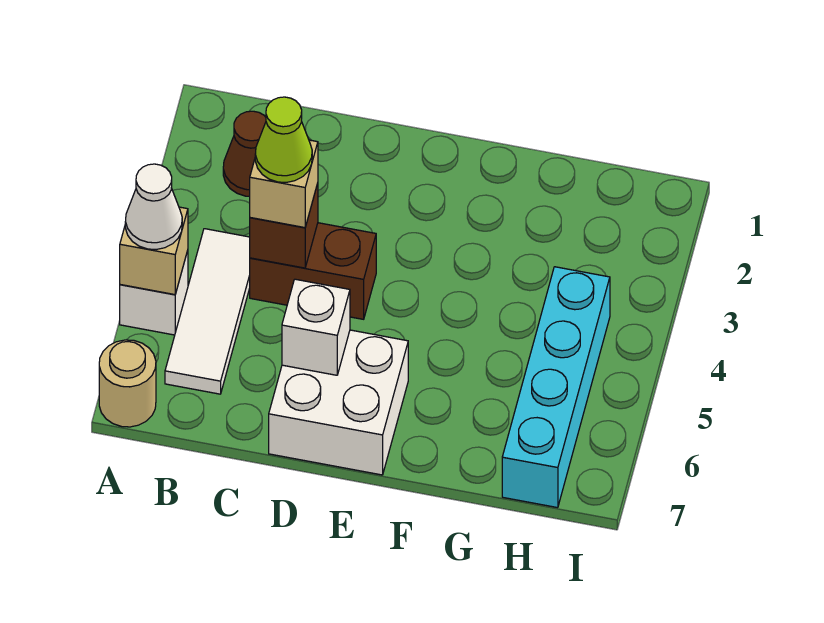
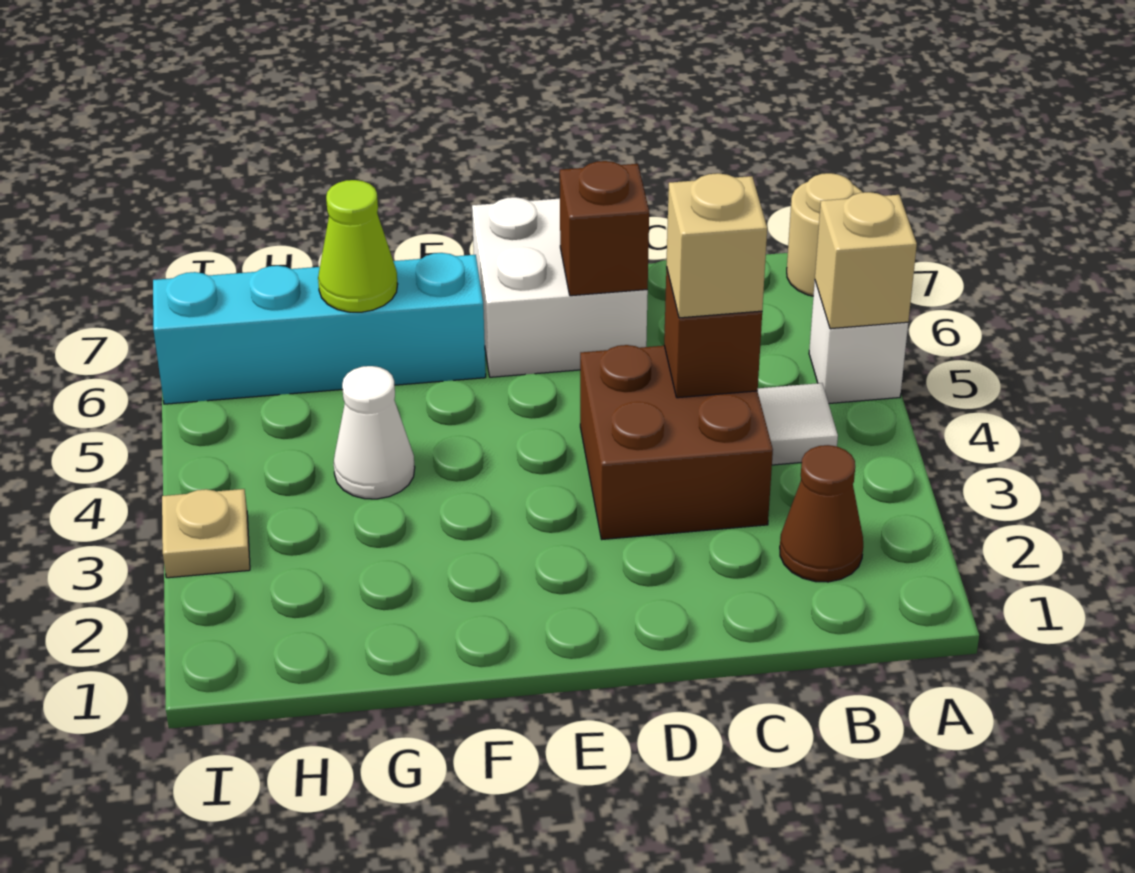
white cone A5 level 3 -> white cone G4 level 1
white tile B4:B6 level 1 -> white tile B4 level 1
brown brick C4:D4 level 1 -> brown brick C3:D4 level 1
lime cone C4 level 4 -> lime cone G6 level 2
white brick D6 level 2 -> brown brick D6 level 2
cyan brick H4:H7 level 1 -> cyan brick F6:I6 level 1
none -> tan plate I3 level 1

